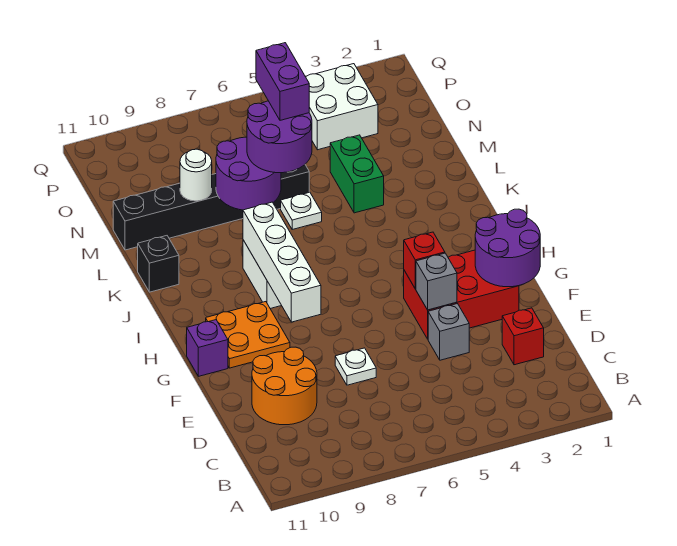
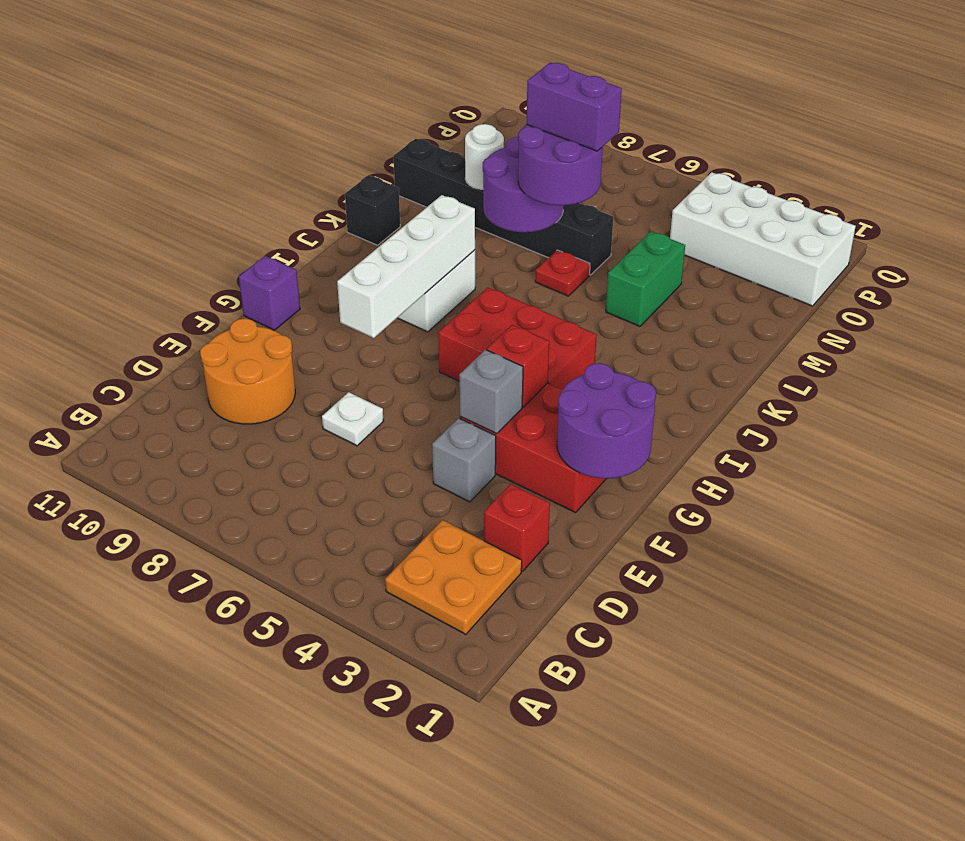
orange plate G9:H10 level 1 -> orange plate B2:C3 level 1
none -> red brick H4:I6 level 1
white plate L6 level 1 -> red plate L6 level 1
purple brick M6:N6 level 4 -> purple brick M6:M7 level 4
white brick O3:P4 level 1 -> white brick O1:P4 level 1

